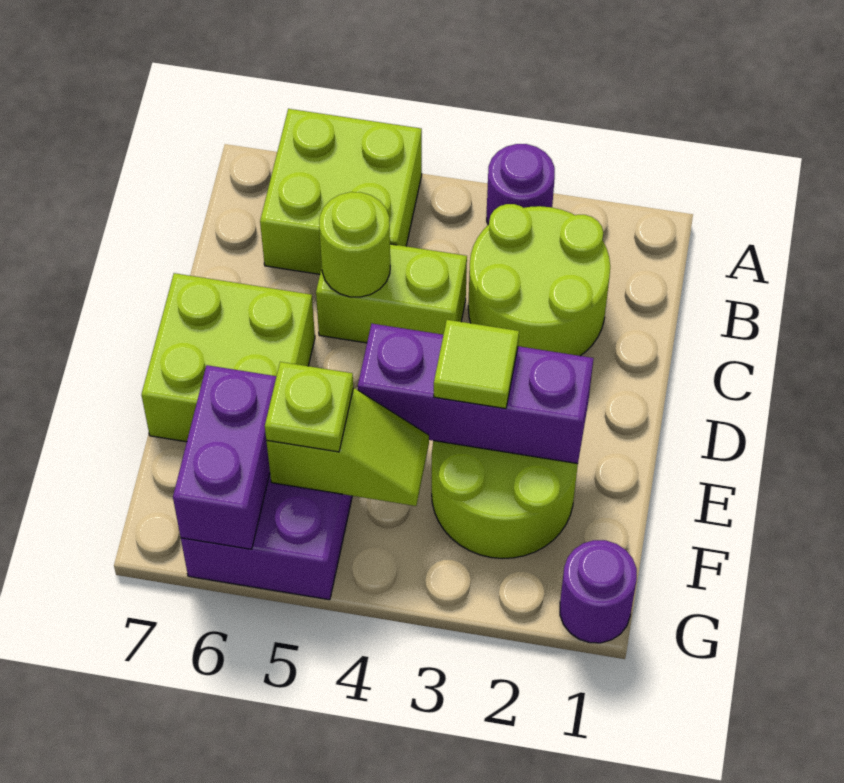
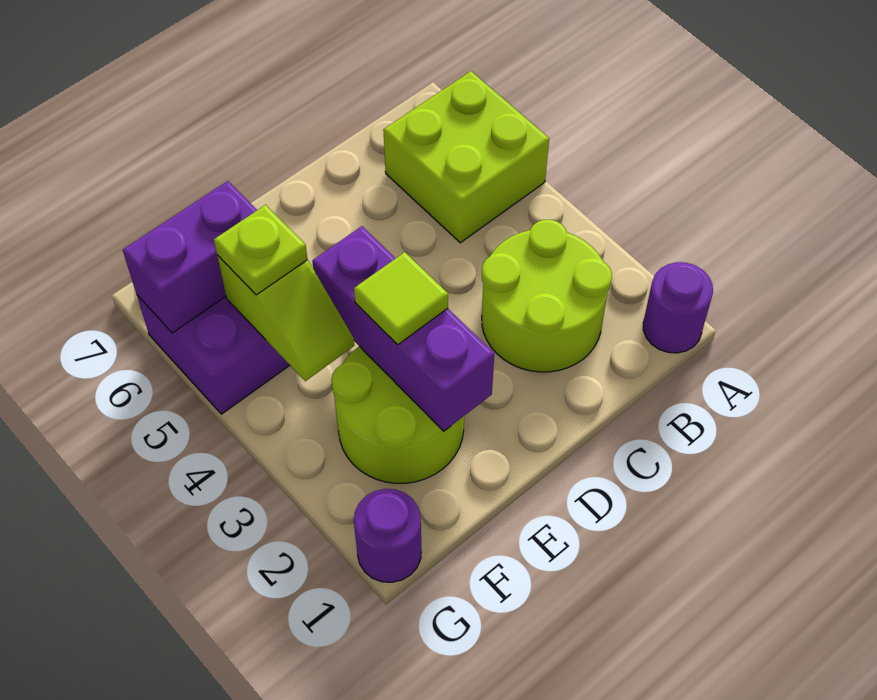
purple round brick A3 level 1 -> purple round brick A1 level 1
lime brick C4:C5 level 1 -> none
lime round brick C5 level 2 -> none
lime brick D6:E7 level 1 -> none

